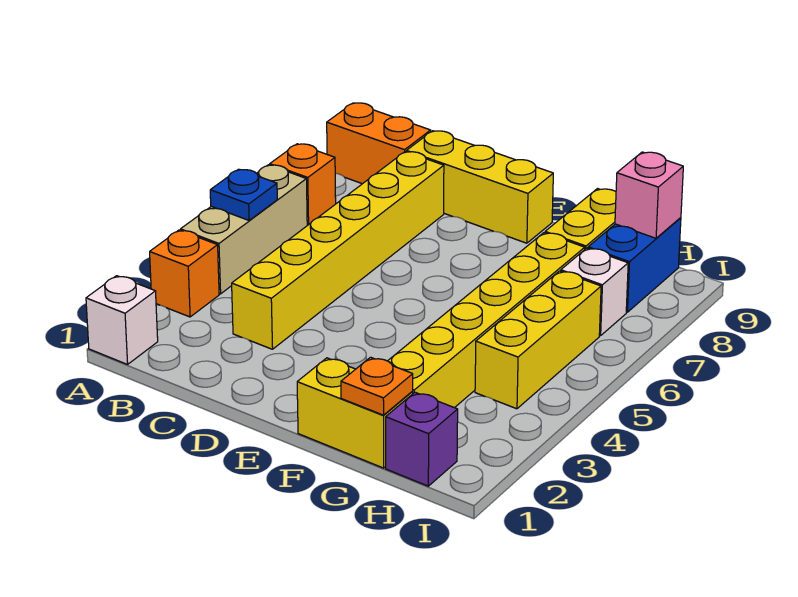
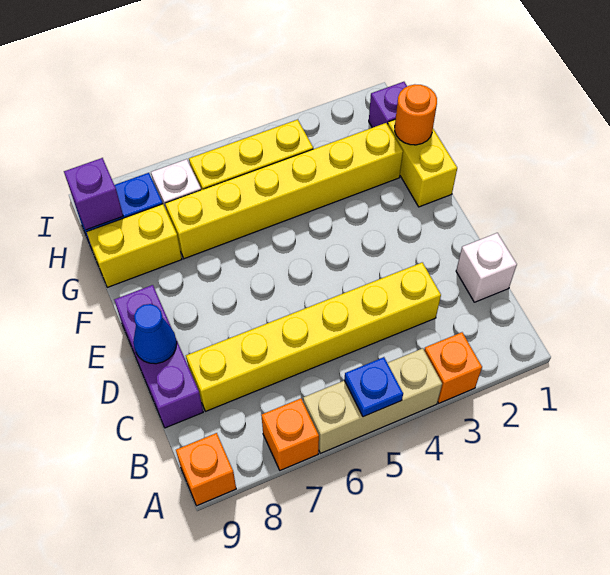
white brick A1 level 1 -> white brick C1 level 1
orange brick A9:B9 level 1 -> orange brick A9 level 1
yellow brick C9:E9 level 1 -> purple brick C9:E9 level 1
none -> blue cone D9 level 2
orange plate G1 level 2 -> orange round brick G1 level 2
pink brick H9 level 2 -> purple brick H9 level 2

